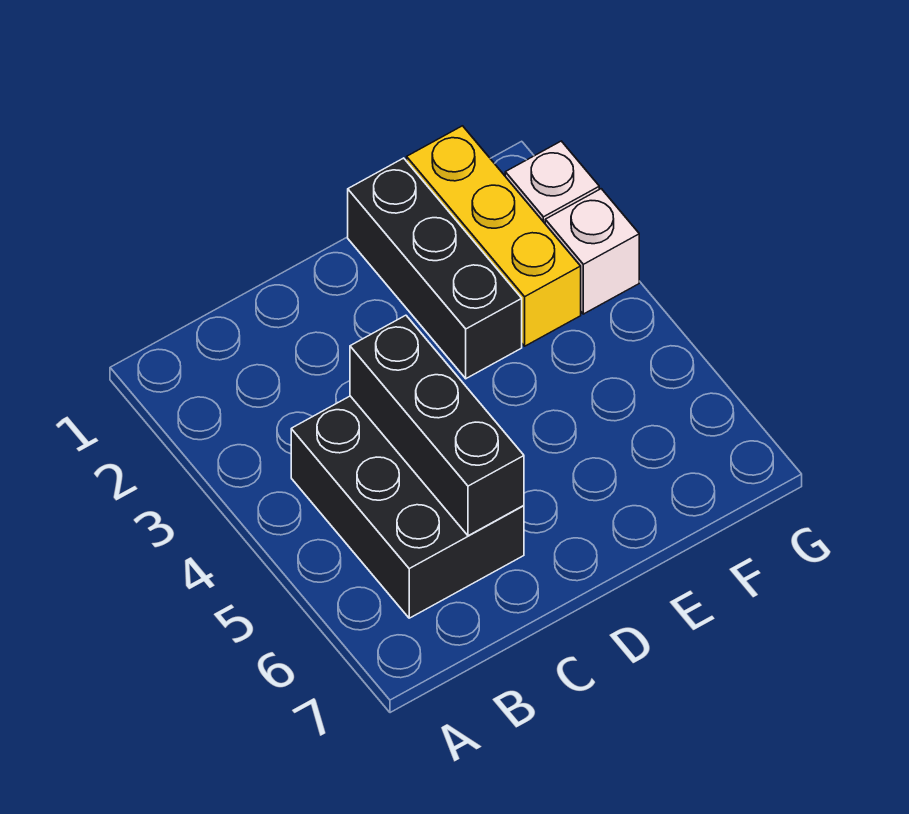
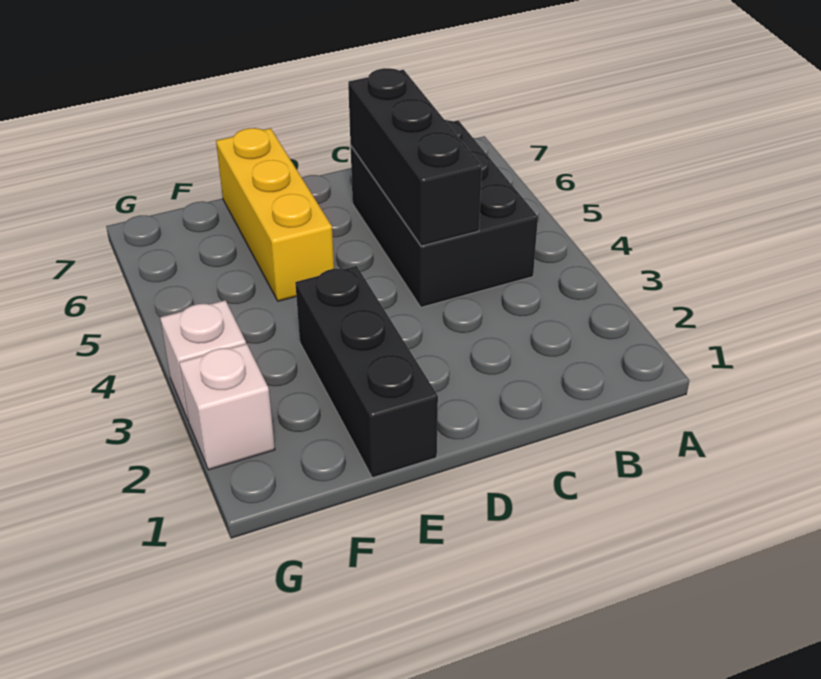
yellow brick F1:F3 level 1 -> yellow brick E5:E7 level 1

